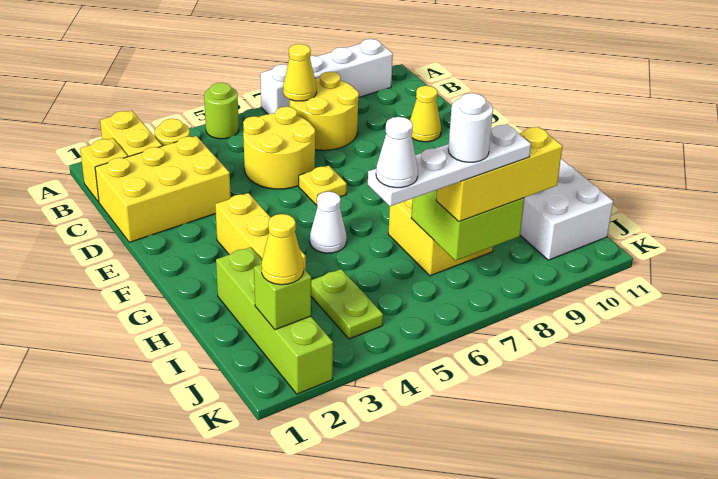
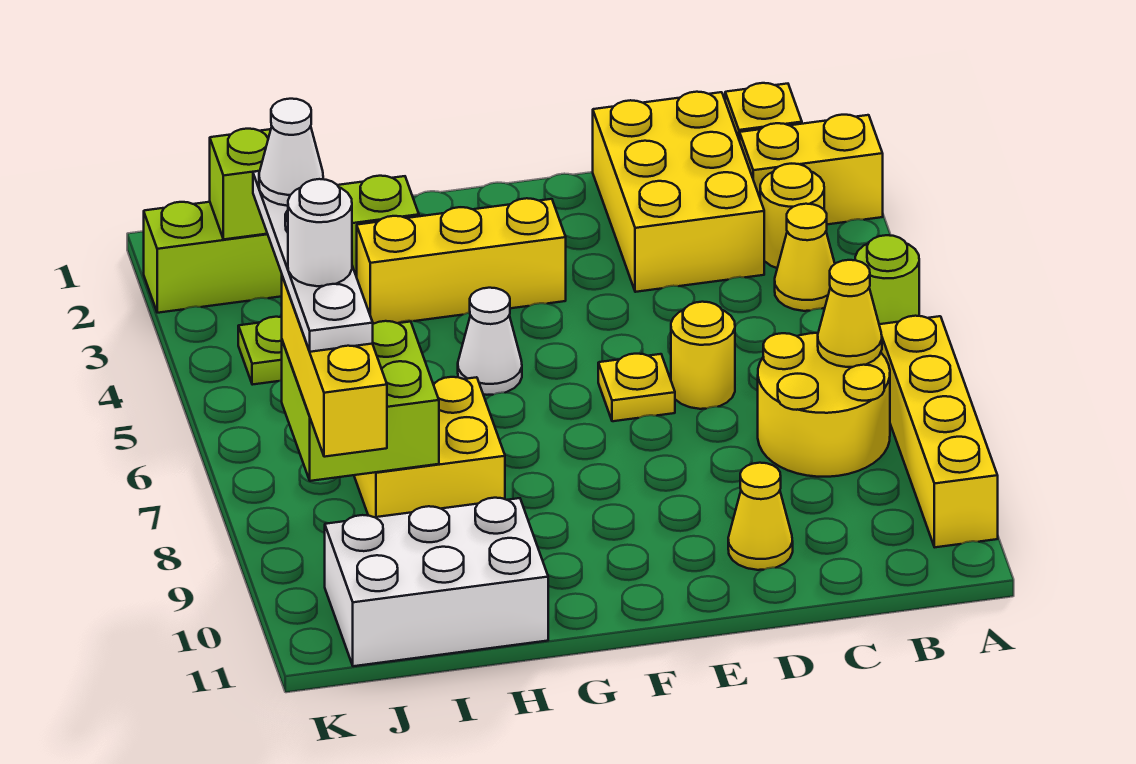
white brick A7:A10 level 1 -> yellow brick A7:A10 level 1
yellow round brick C5:D6 level 1 -> yellow round brick D6 level 1
yellow cone J2 level 3 -> yellow cone B4 level 1

